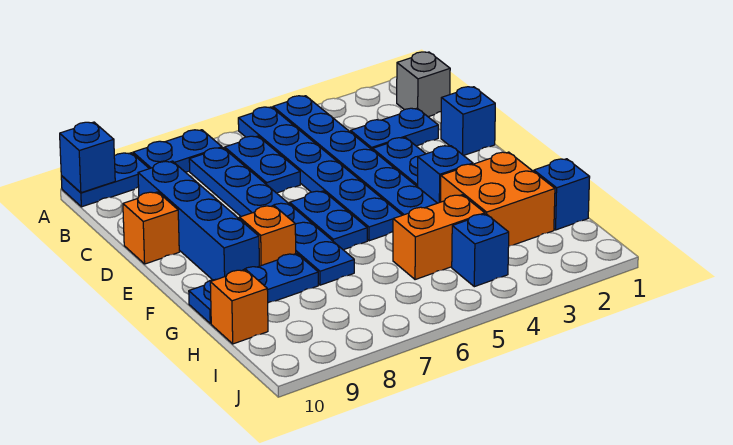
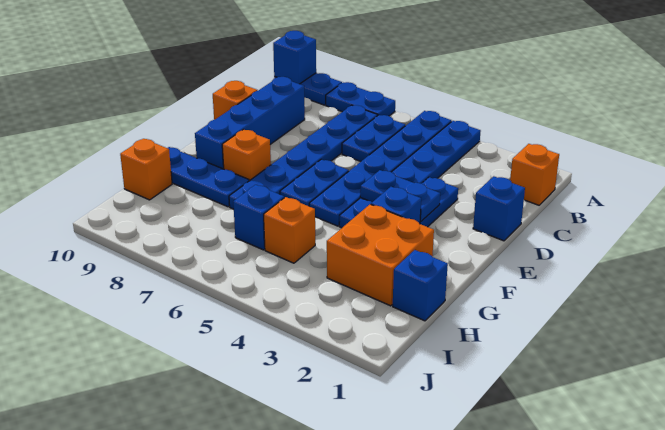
grey brick B1 level 1 -> orange brick B1 level 1
blue plate C2:C3 level 1 -> blue plate E3:E4 level 2
orange brick H4:H5 level 1 -> orange brick H5 level 1
blue brick I4 level 1 -> blue brick H6 level 1

